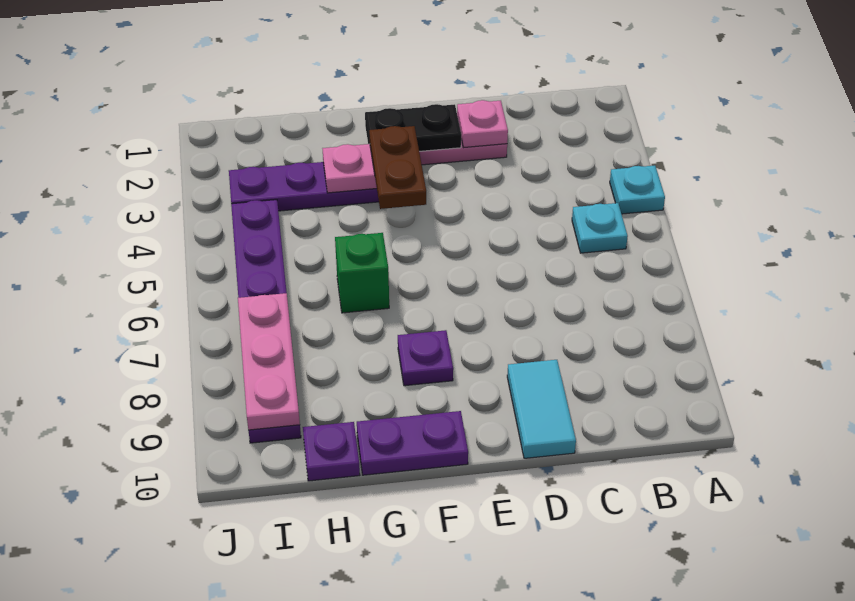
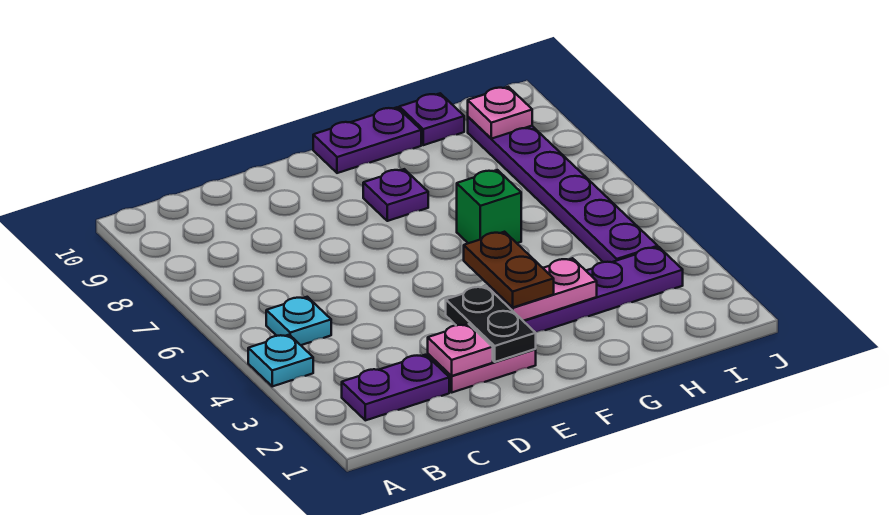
none -> purple plate B2:C2 level 1
cyan tile D9:D10 level 1 -> none
black plate E2:F2 level 2 -> black plate E2:E3 level 2
pink plate I7:I9 level 2 -> pink plate I9 level 2

